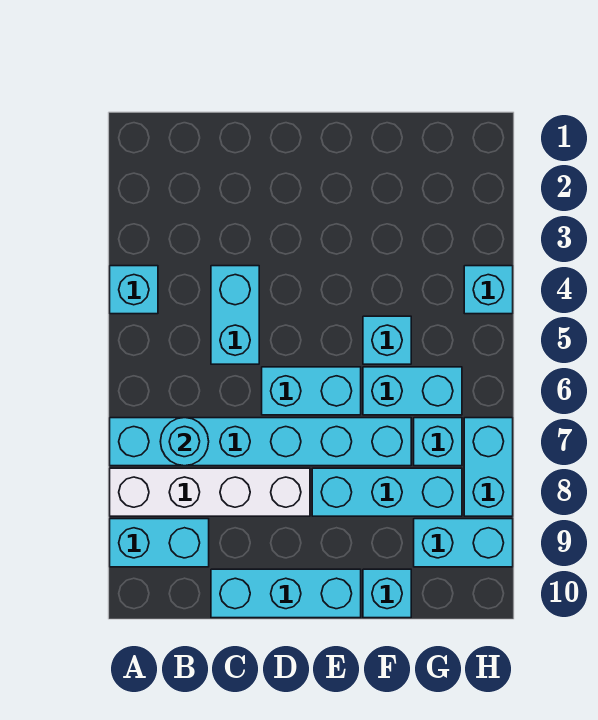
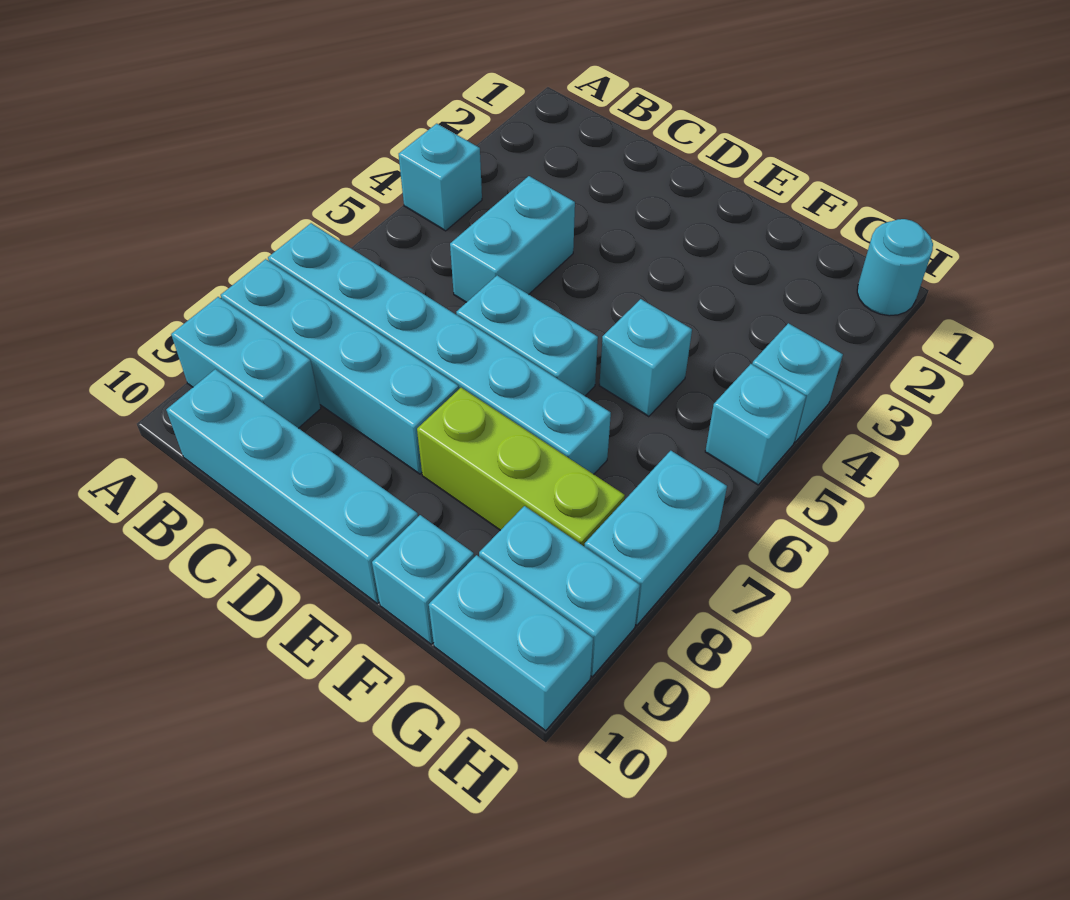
white brick A8:D8 level 1 -> cyan brick A8:D8 level 1
cyan round brick B7 level 2 -> cyan round brick H1 level 1
cyan brick C10:E10 level 1 -> cyan brick B10:E10 level 1
cyan brick E8:G8 level 1 -> lime brick E8:G8 level 1
cyan brick F6:G6 level 1 -> cyan brick G10:H10 level 1
cyan brick G7 level 1 -> cyan brick H5 level 1

